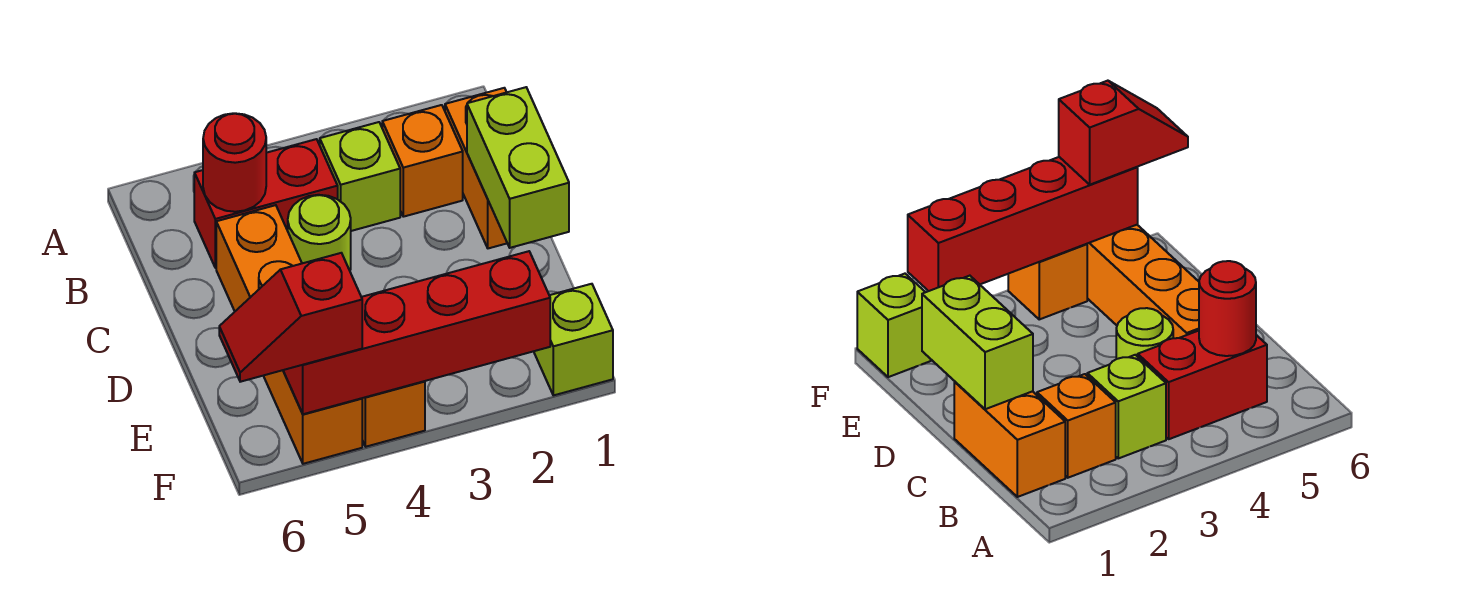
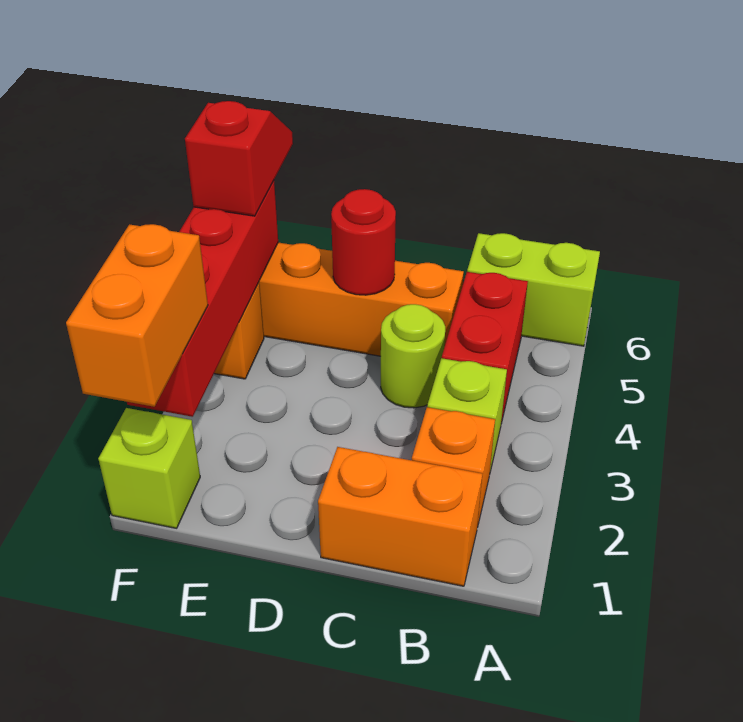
red round brick B5 level 2 -> red round brick D5 level 2
lime brick C1:D1 level 2 -> lime brick A6:B6 level 1
none -> orange brick F1:F2 level 3

